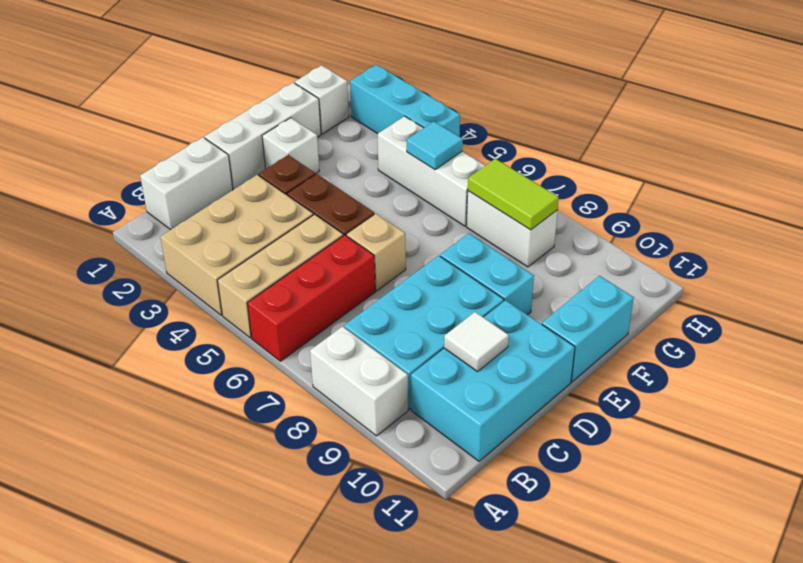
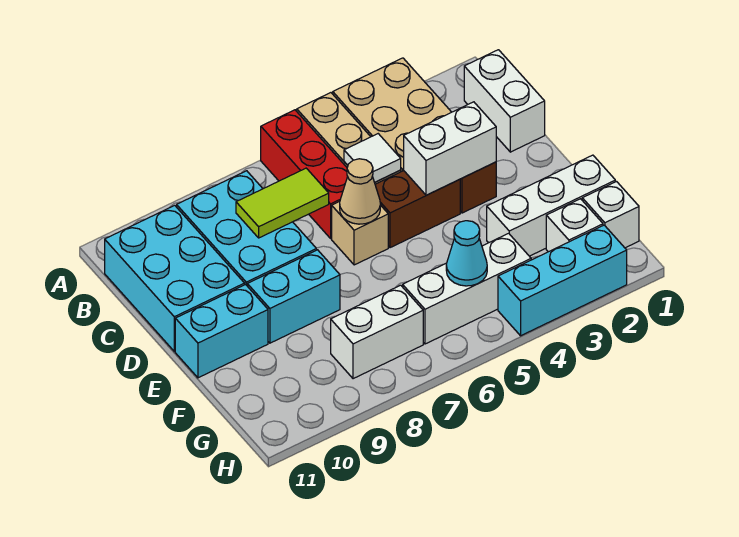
white brick A8:A9 level 1 -> white brick D3:D4 level 2
white tile C10 level 2 -> white tile C5 level 2
white brick D1:F1 level 1 -> white brick F1:F3 level 1
none -> tan cone D6 level 2
white brick E2 level 1 -> white brick G2 level 1
cyan brick E11:F11 level 1 -> cyan brick E10:E11 level 1
cyan tile G5 level 2 -> cyan cone G5 level 2
lime tile G7:G8 level 2 -> lime tile C7:C8 level 2

